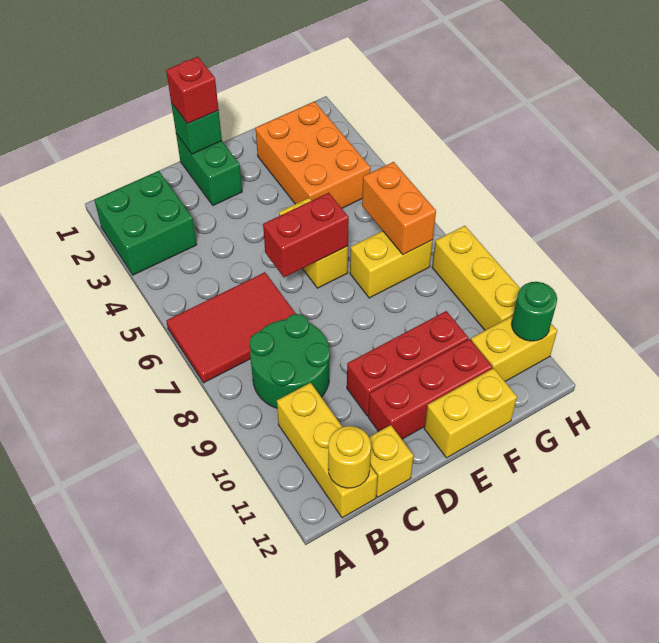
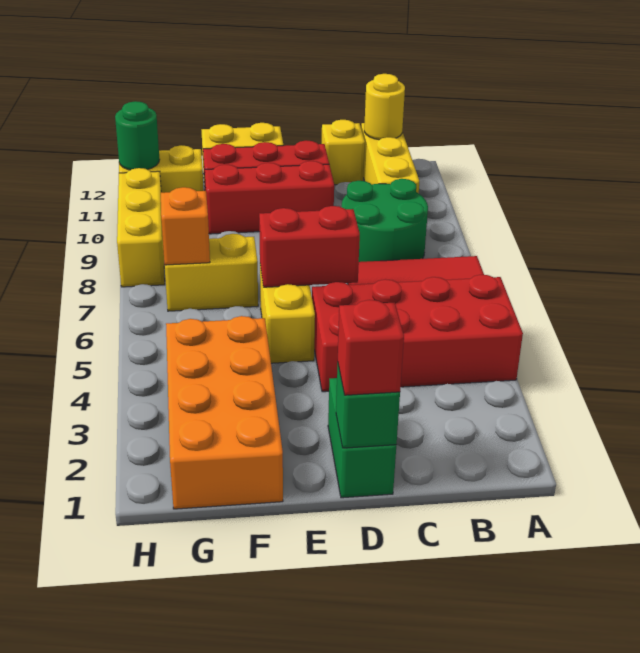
green brick A2:B3 level 1 -> none
none -> red brick A4:D5 level 1
orange brick F2:G4 level 1 -> orange brick F1:G4 level 1
orange brick G6:G7 level 2 -> orange brick G7 level 2

